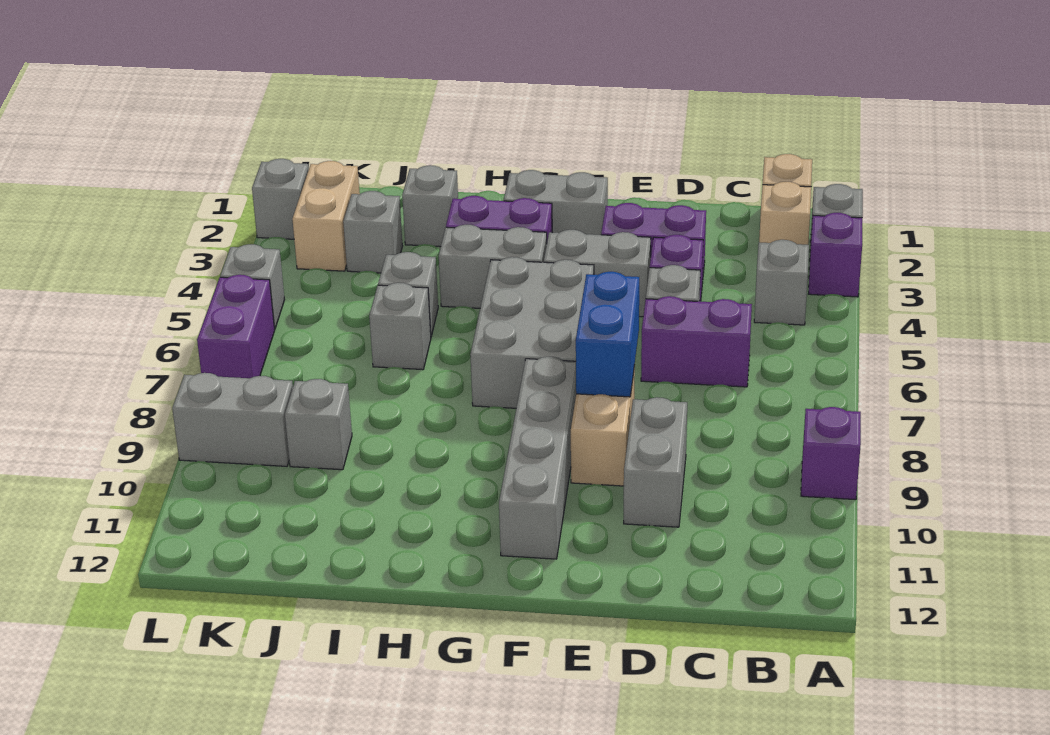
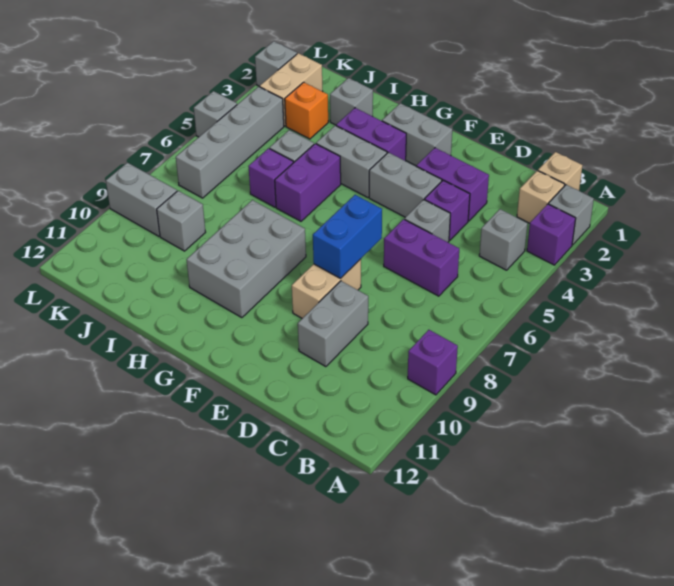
grey brick F5:G7 level 1 -> grey brick G8:H10 level 1
grey brick F8:F11 level 1 -> grey brick K4:K7 level 1
grey brick I6 level 1 -> purple brick I6 level 1
grey brick J3 level 1 -> orange brick J3 level 1
purple brick L6:L7 level 1 -> purple brick H5:H6 level 1

